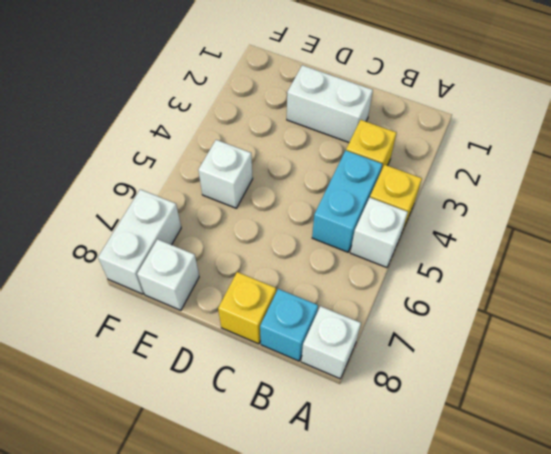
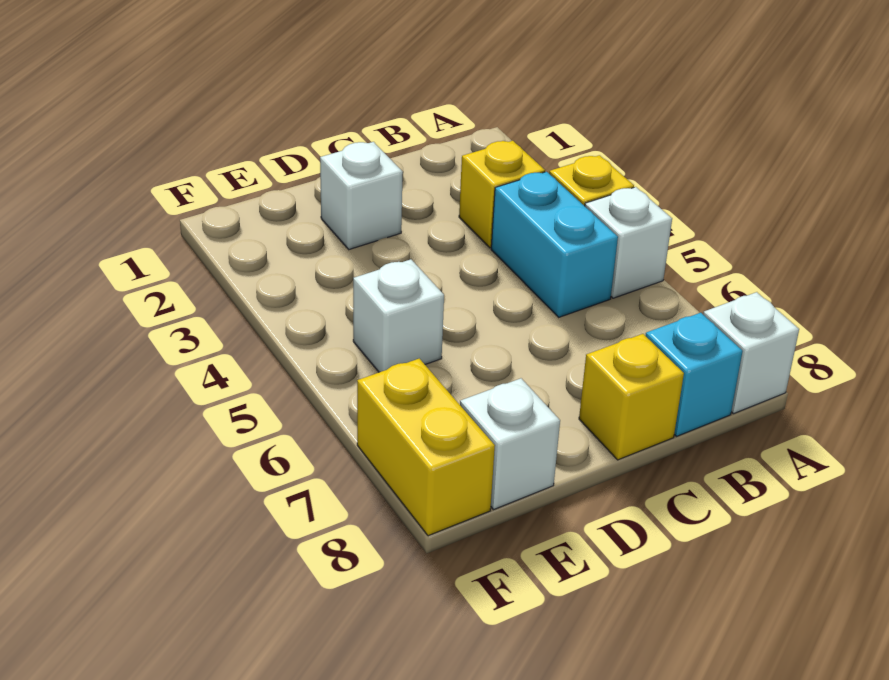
white brick C2:D2 level 1 -> white brick D2 level 1
white brick F7:F8 level 1 -> yellow brick F7:F8 level 1

